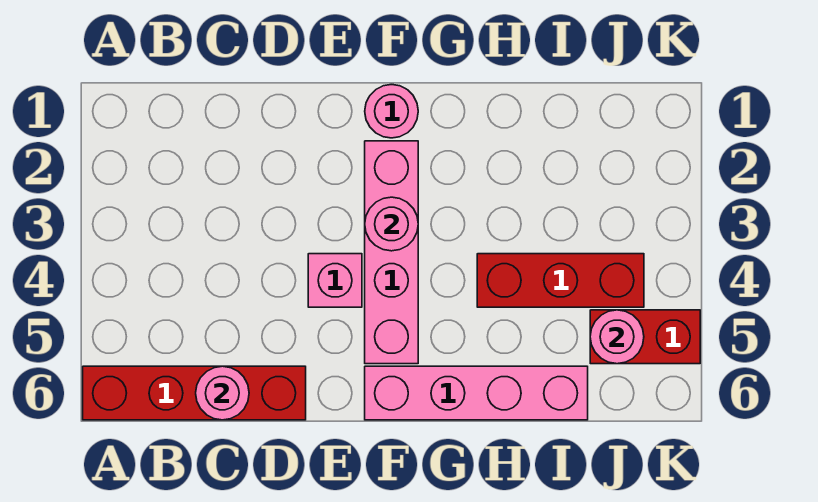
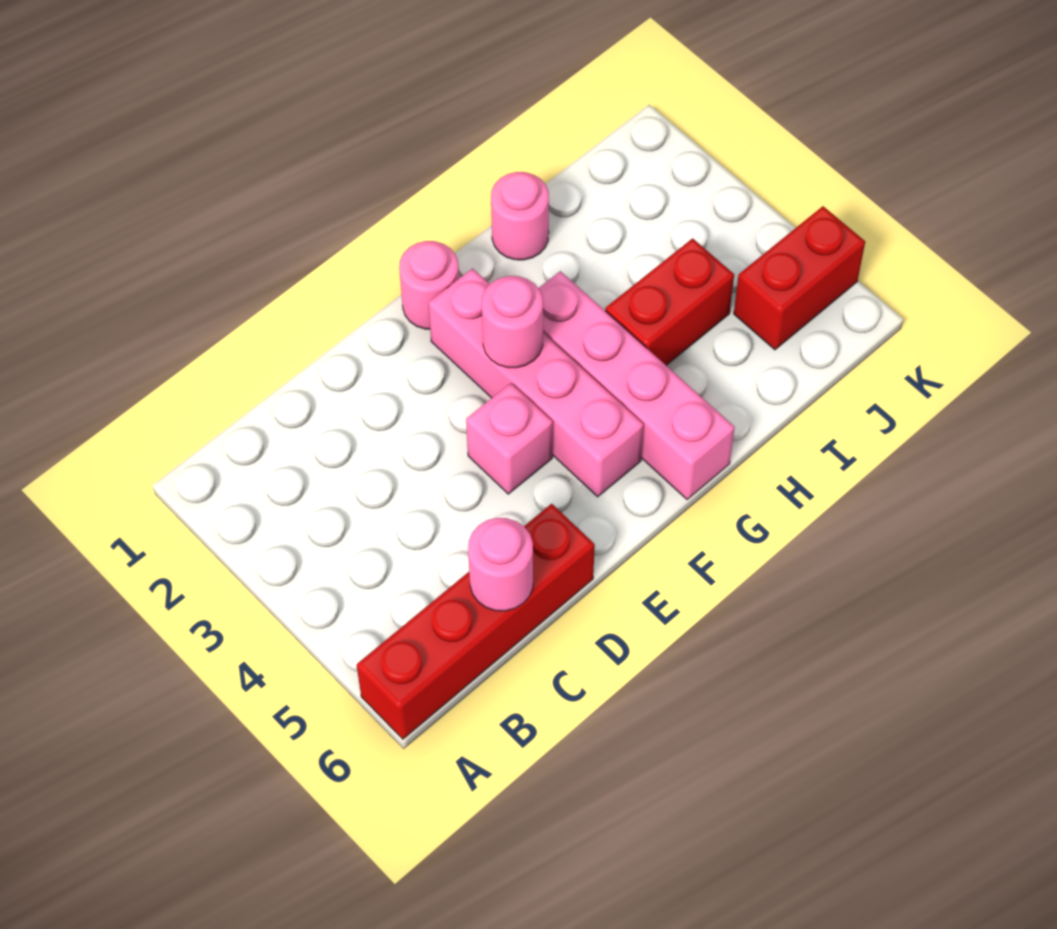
pink brick F6:I6 level 1 -> pink brick G3:G6 level 1
red brick H4:J4 level 1 -> red brick H4:I4 level 1
pink round brick J5 level 2 -> pink round brick H1 level 1

